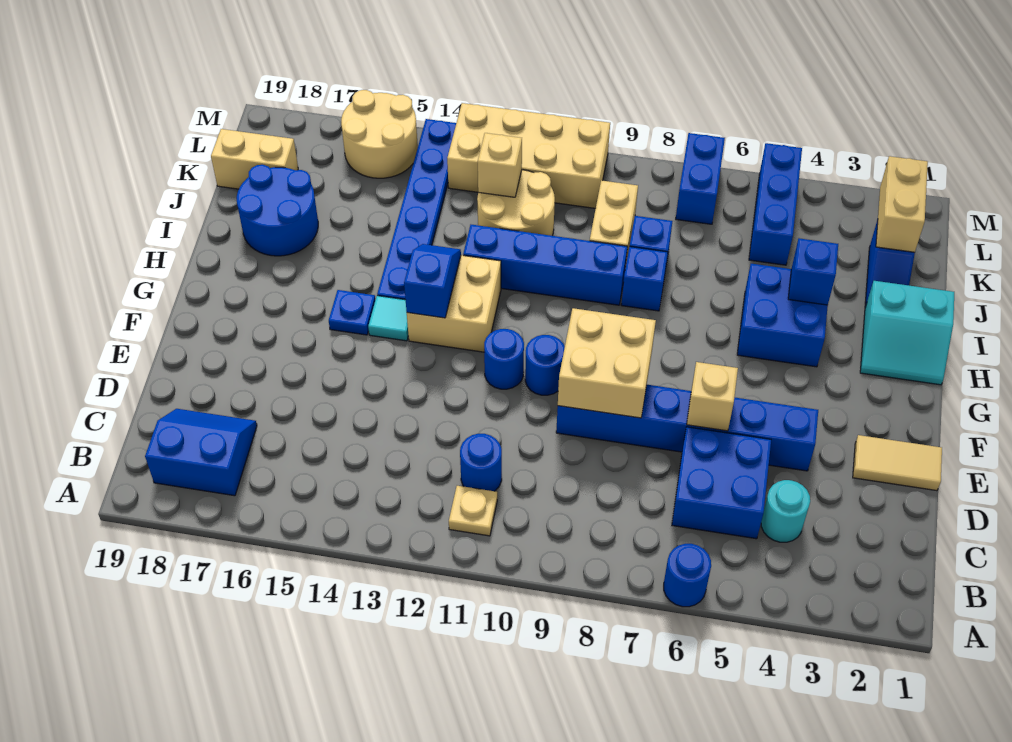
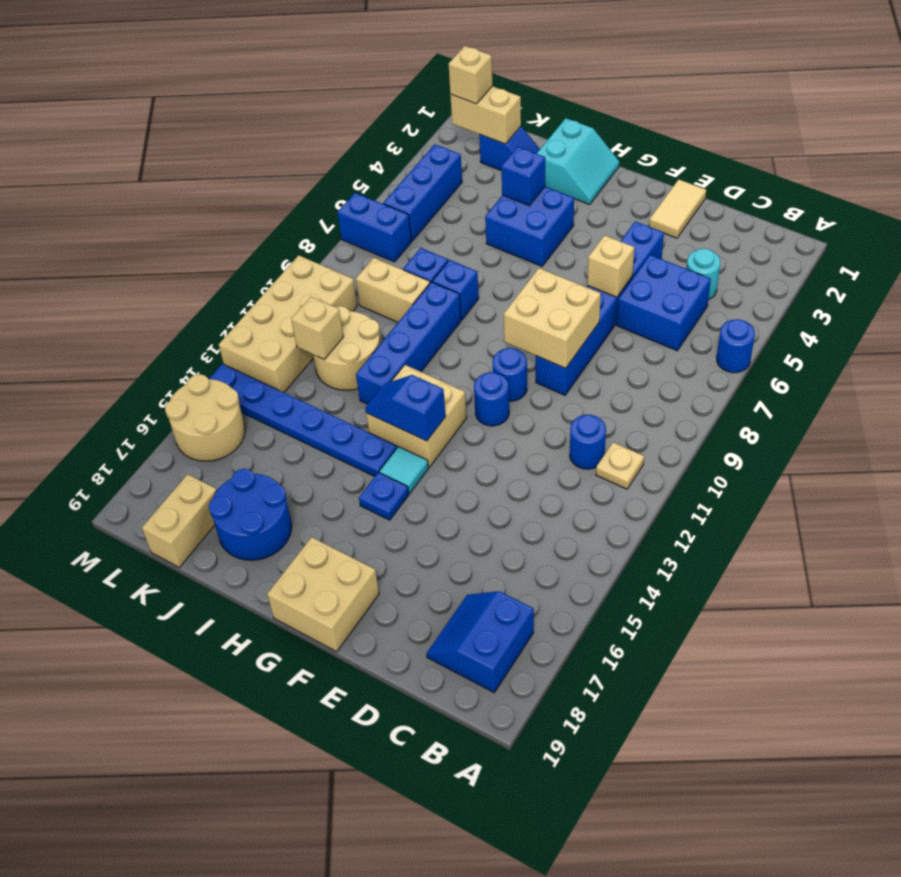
none -> tan brick F18:G19 level 1
blue brick K5:M5 level 1 -> blue brick L4:L6 level 1
none -> tan brick L2 level 3

